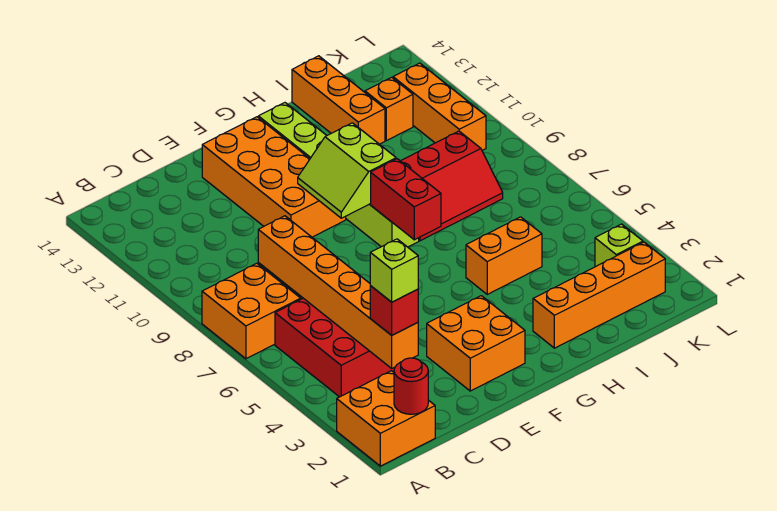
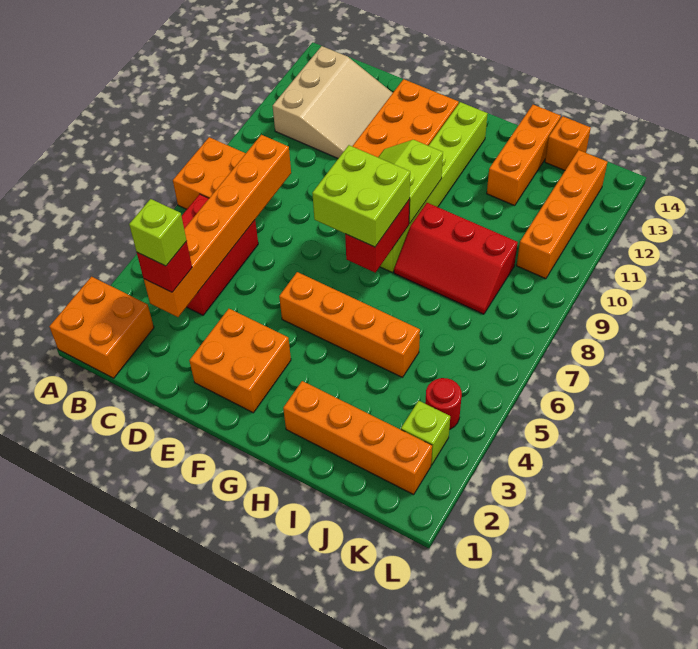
red round brick B1 level 2 -> red round brick K4 level 1
none -> tan slope B11:D13 level 1 top B
none -> lime brick F7:G8 level 3
orange brick H5:I5 level 1 -> orange brick F5:I5 level 1
orange brick J12 level 1 -> orange brick J14 level 1
orange brick K10:K12 level 1 -> orange brick K10:K13 level 1

